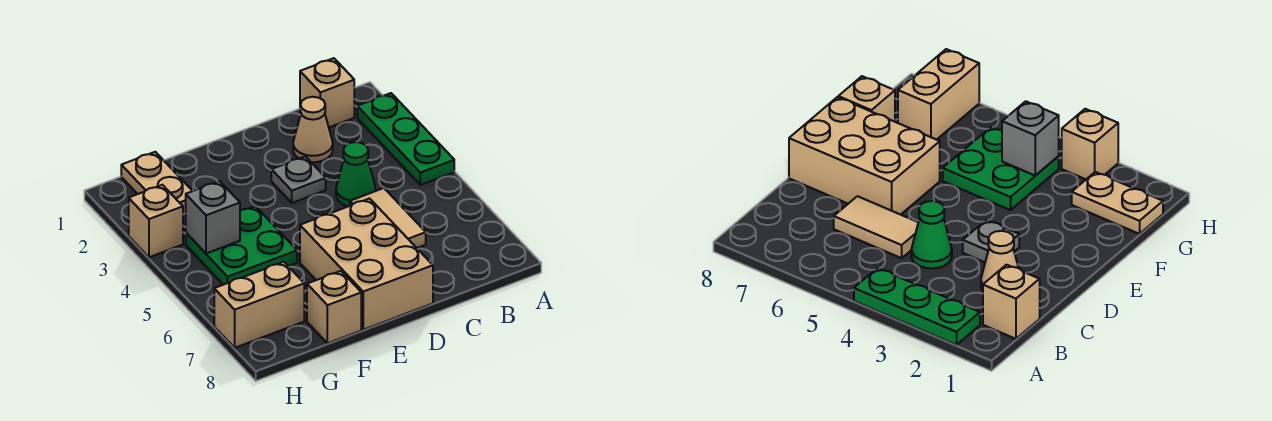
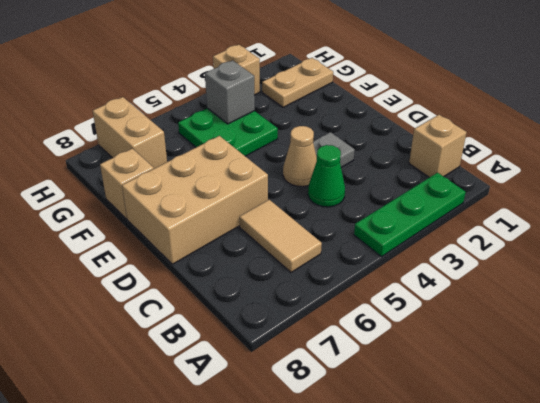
tan cone C2 level 1 -> tan cone D4 level 1
tan tile C5:C6 level 1 -> tan tile B6:C6 level 1

